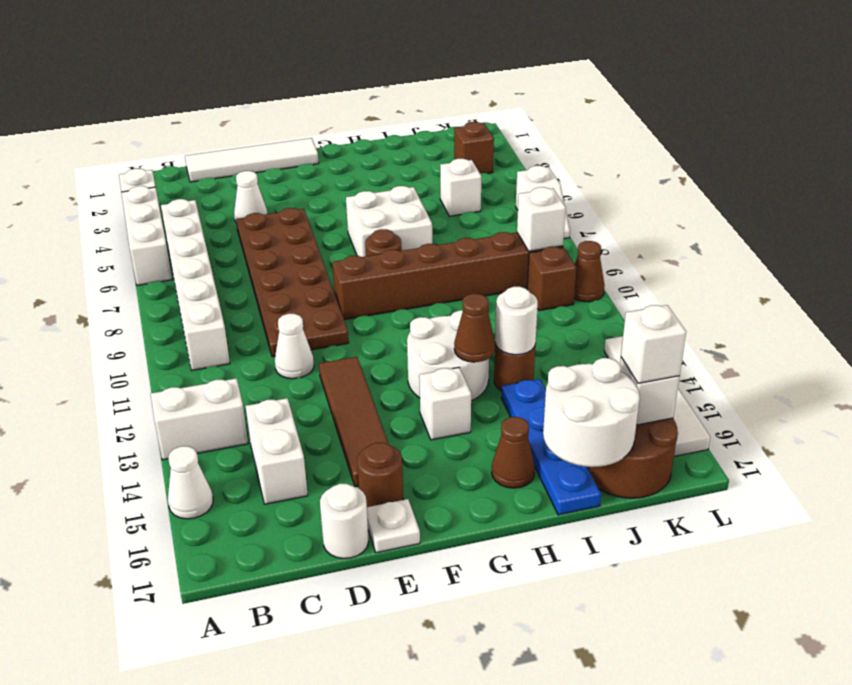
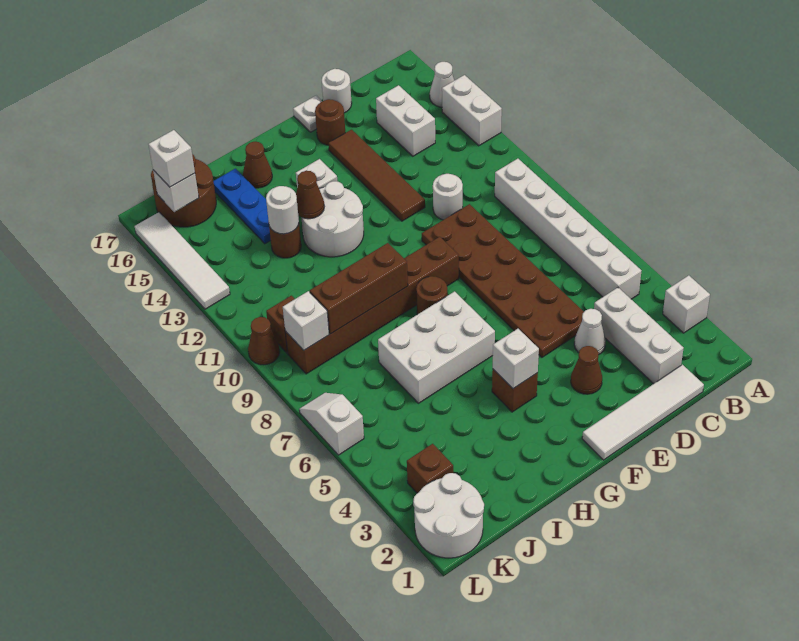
white brick A4:A6 level 1 -> white brick C2:C4 level 1
white brick A13:B13 level 1 -> white brick A13:A14 level 1
white cone D11 level 1 -> white round brick D11 level 1
none -> brown cone E3 level 1
none -> brown brick G4 level 1
white brick G6:H7 level 1 -> white brick G6:I7 level 1
none -> brown brick H9:J9 level 2
blue plate I14:I17 level 1 -> blue plate I14:I16 level 1
white round brick I16:J17 level 2 -> white round brick K1:L2 level 1
white brick J5 level 1 -> white brick G4 level 2

